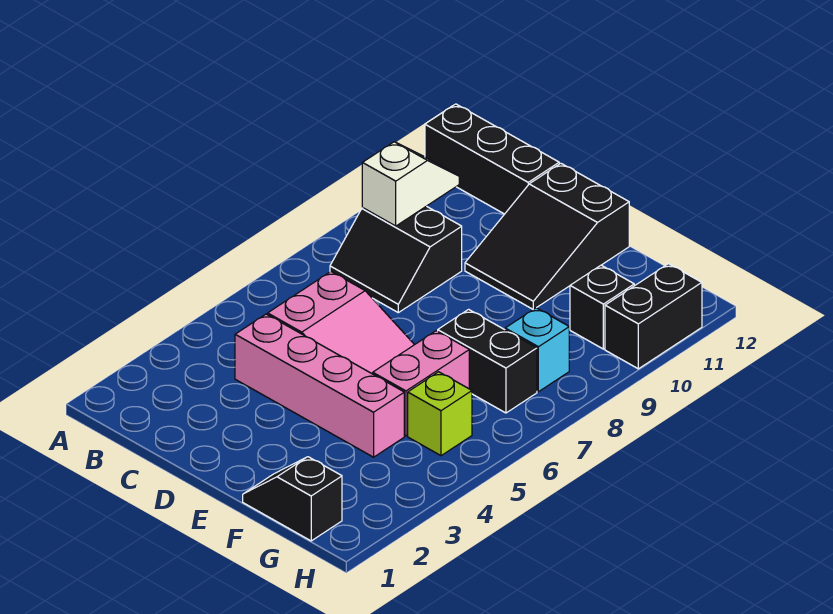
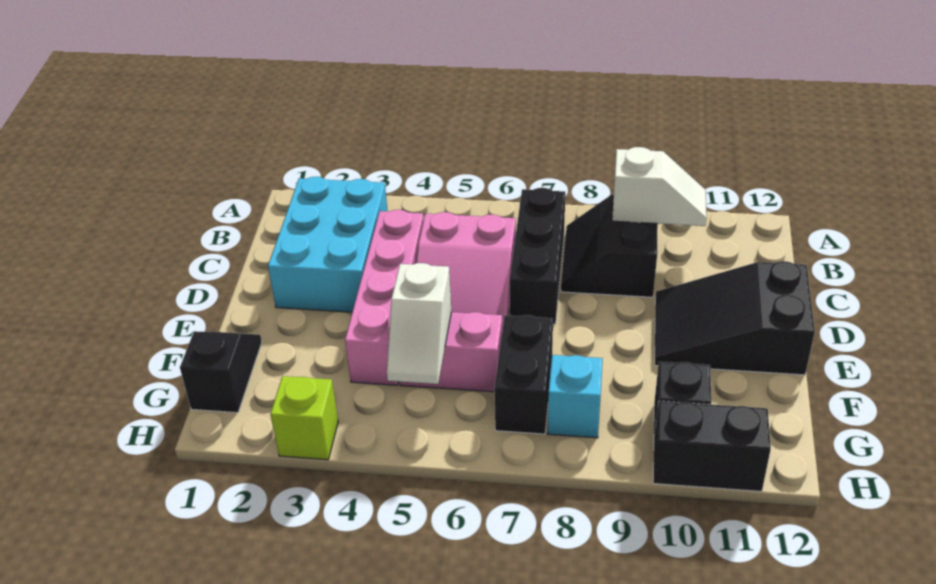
black brick A12:C12 level 1 -> black brick B7:D7 level 1
none -> cyan brick B2:D3 level 1
none -> white slope F5:G5 level 2 top F
lime brick G5 level 1 -> lime brick H3 level 1

